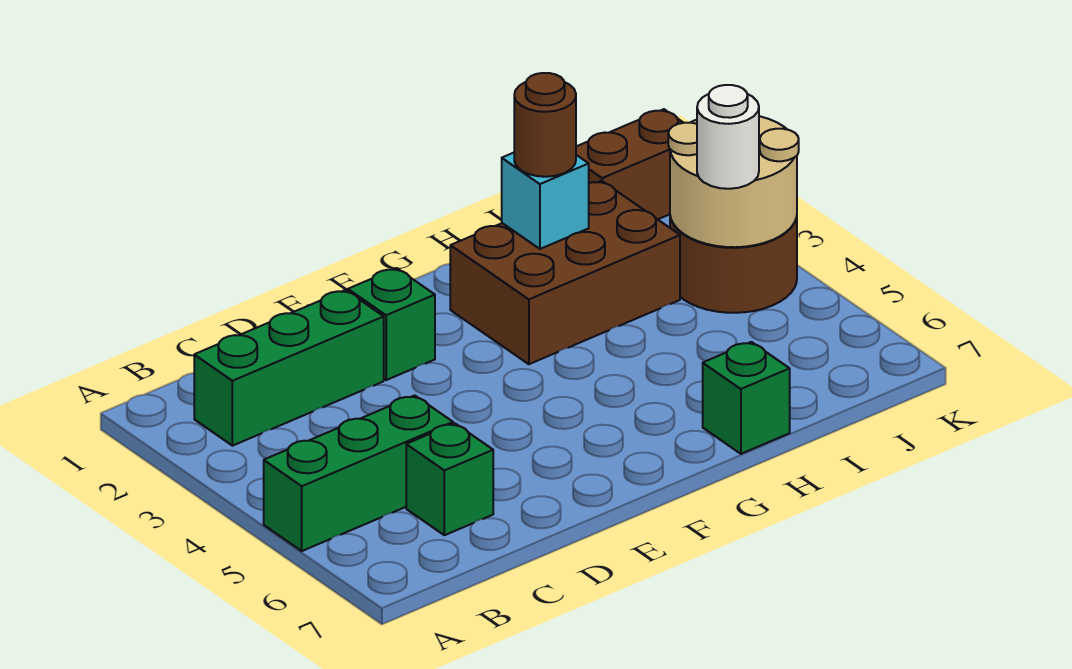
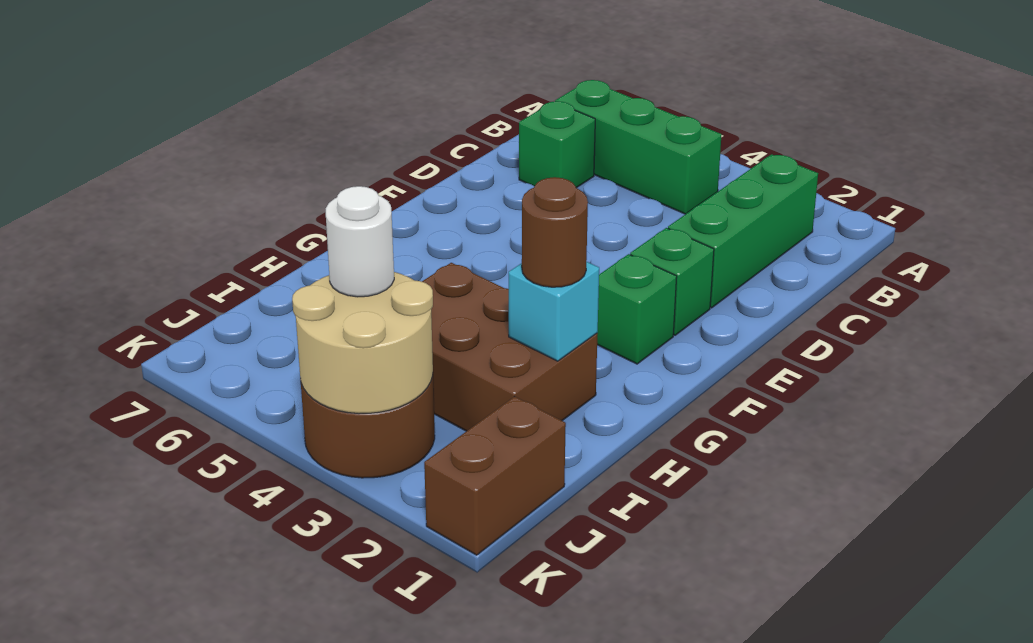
green brick A5:C5 level 1 -> green brick B4:B6 level 1
brown brick G2:I3 level 1 -> brown brick H2:I4 level 1
green brick H7 level 1 -> green brick F2 level 1

